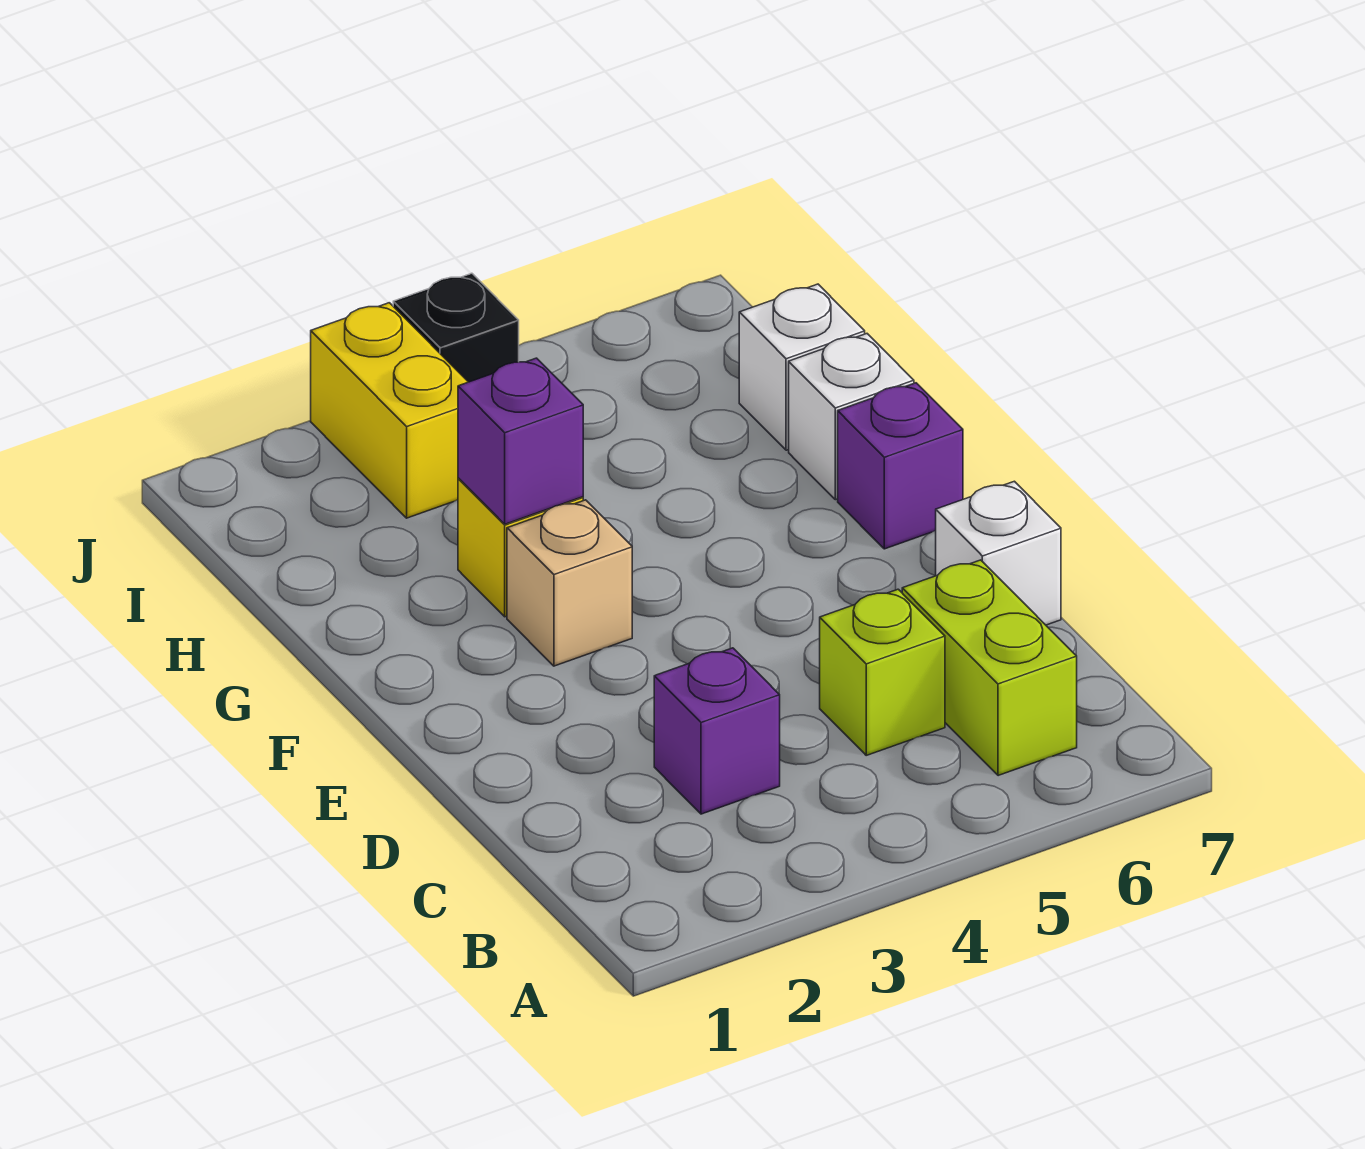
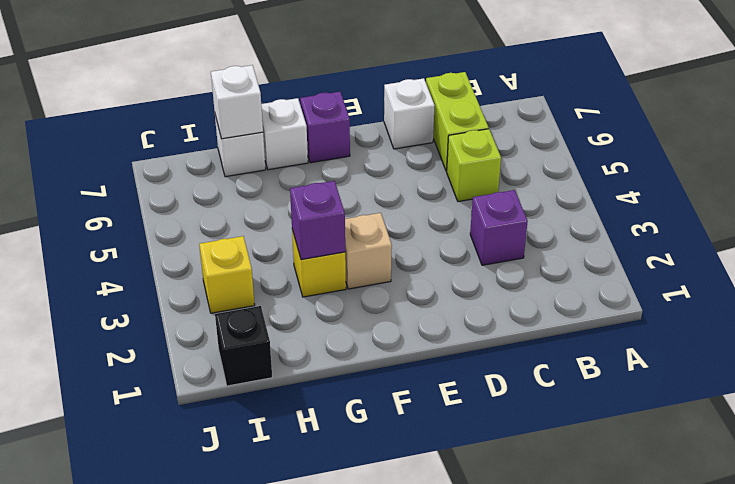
lime brick B6:C6 level 1 -> lime brick C6:C7 level 1
none -> white brick H7 level 2
yellow brick I3:J3 level 1 -> yellow brick I3 level 1
black brick J4 level 1 -> black brick I1 level 1

